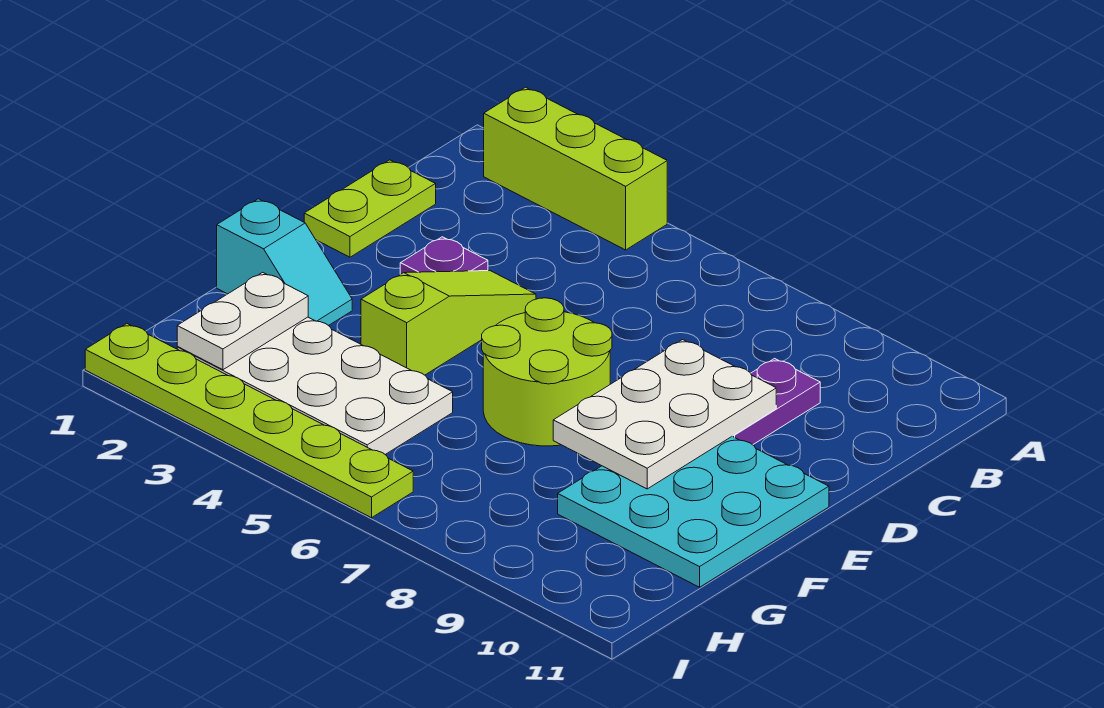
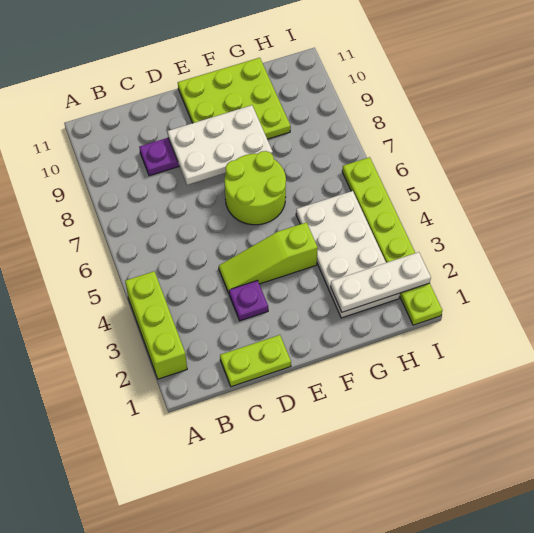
cyan plate E9:G11 level 1 -> lime plate E9:G11 level 1
cyan slope F1:F2 level 1 top 1 -> none
white plate G2:H2 level 2 -> white plate G2:I2 level 2

